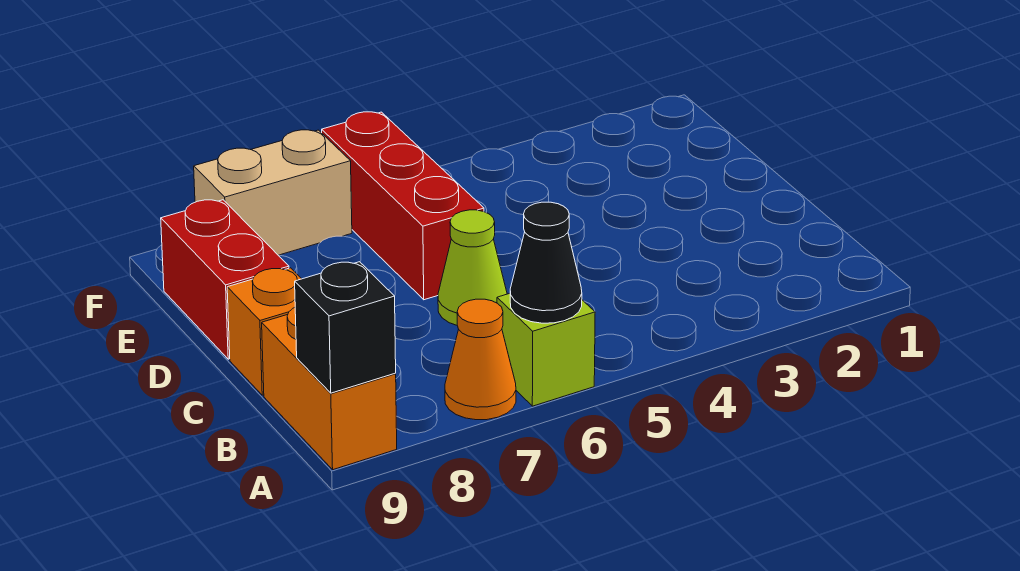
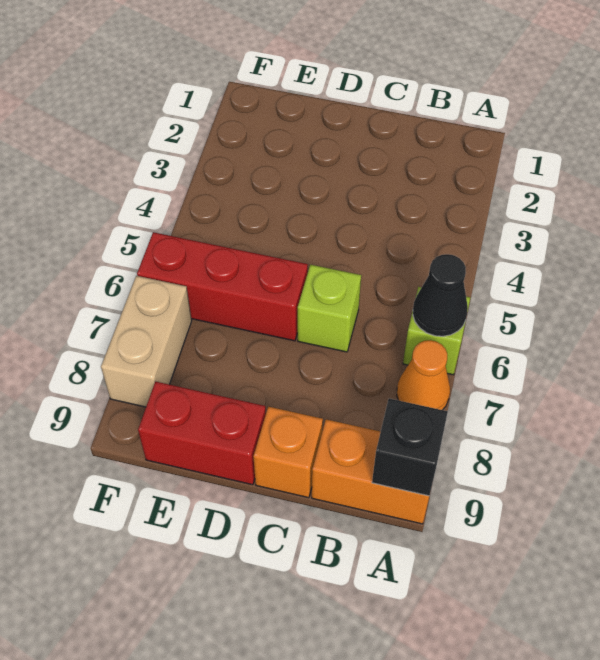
lime cone C6 level 1 -> lime brick C6 level 1

